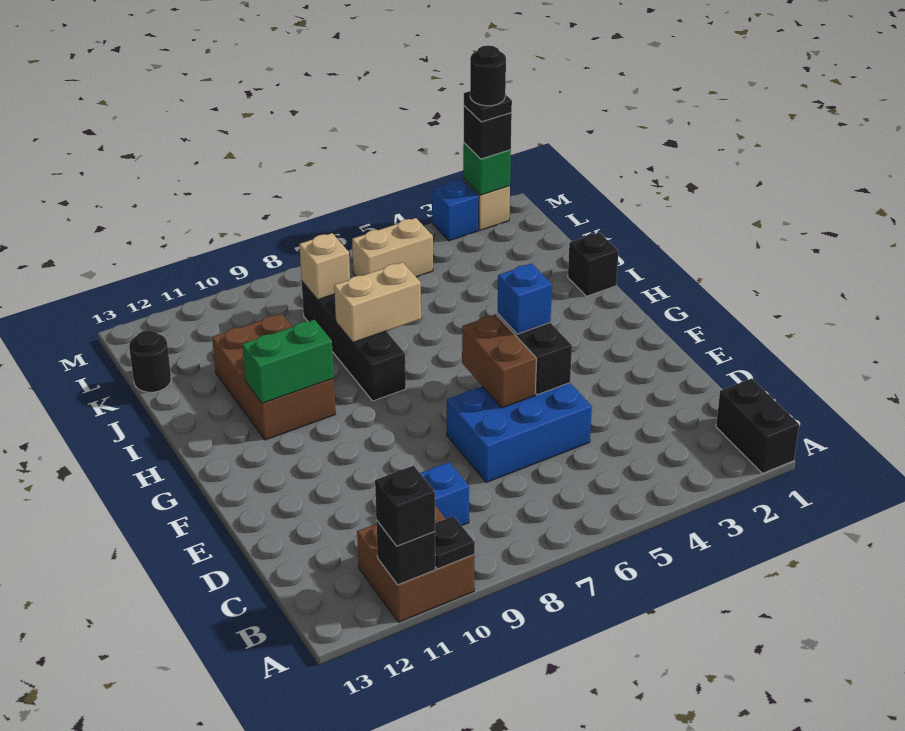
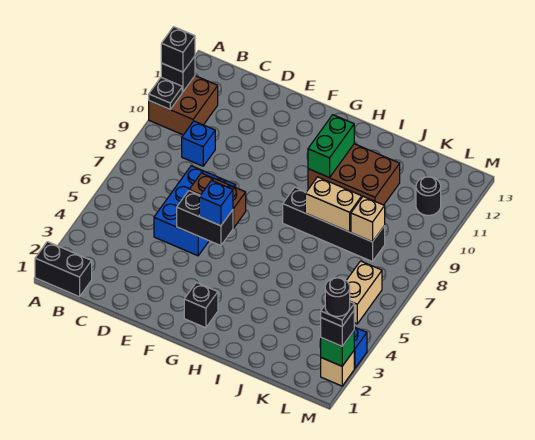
black brick I1 level 1 -> black brick G2 level 1
tan brick I7:I8 level 2 -> tan brick I8:J8 level 2
black round brick K13 level 1 -> black round brick L11 level 1

